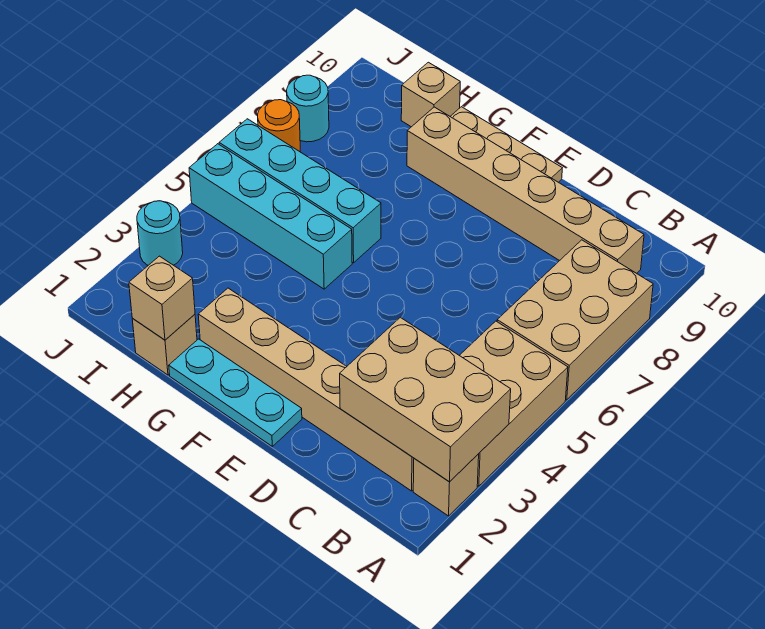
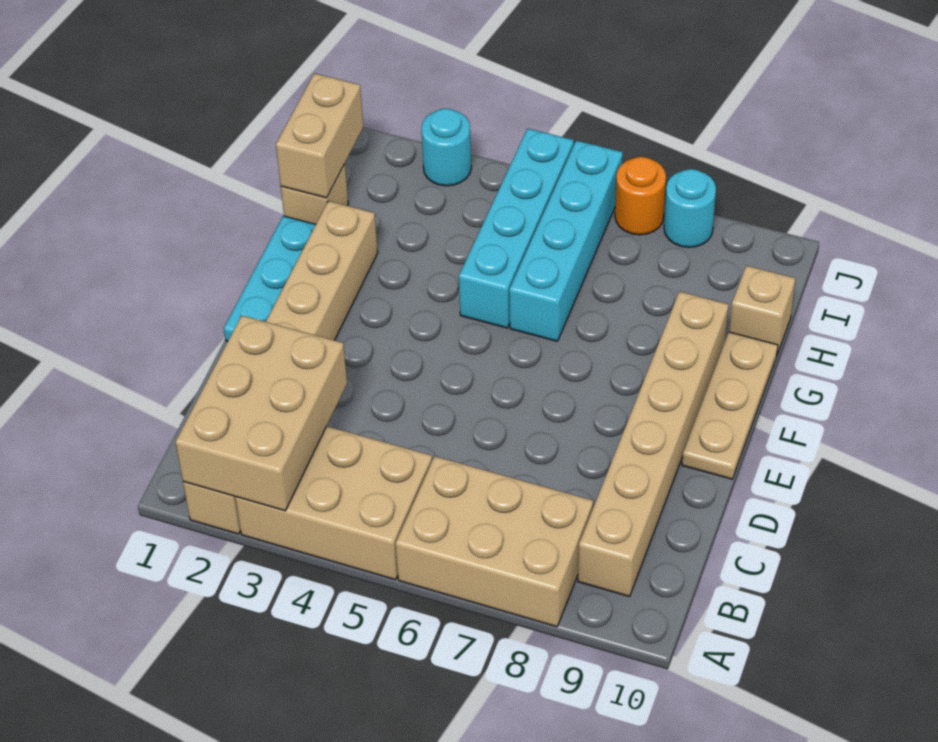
tan brick H1 level 2 -> tan brick H1:I1 level 2

